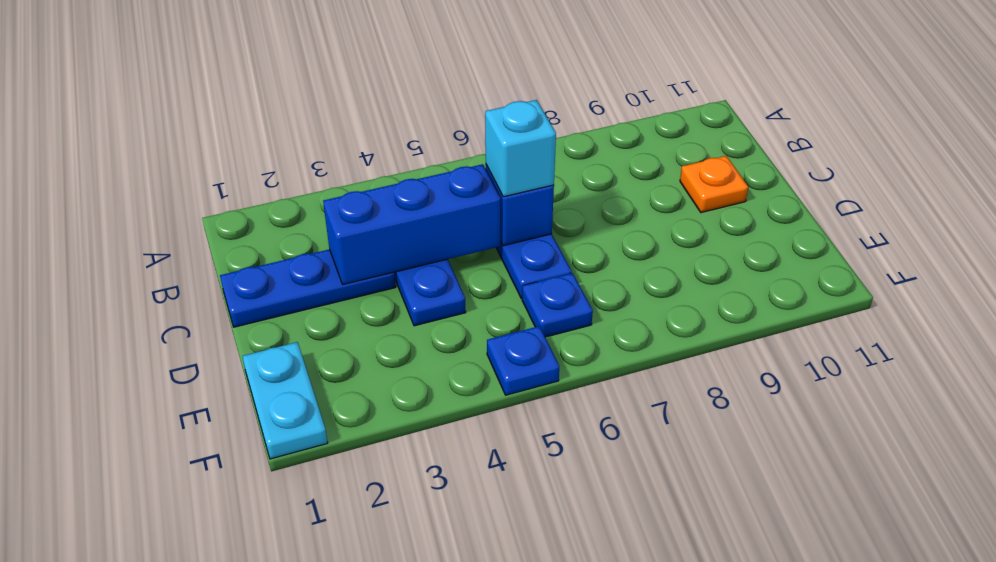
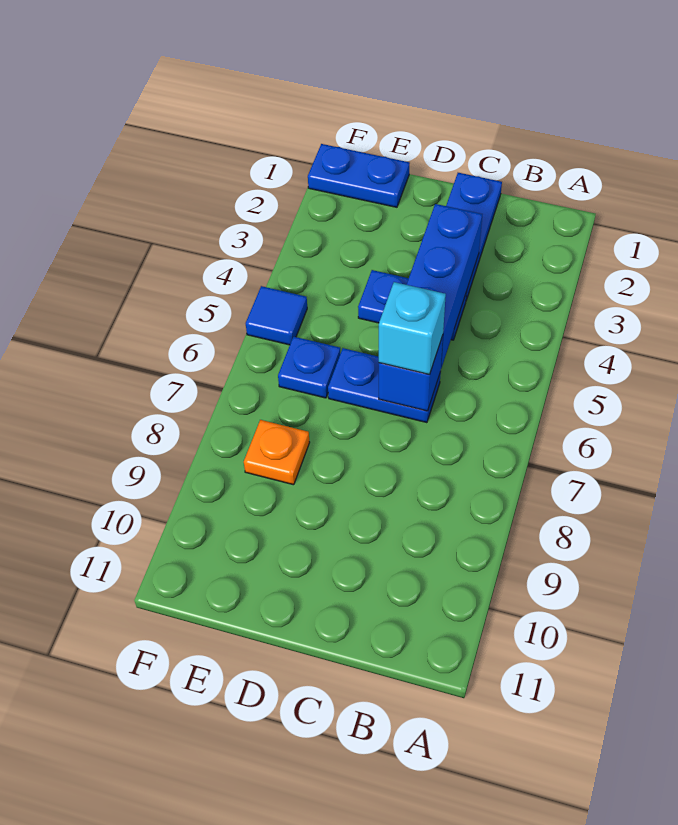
orange plate C10 level 1 -> orange plate E8 level 1
cyan plate E1:F1 level 1 -> blue plate E1:F1 level 1
blue plate F5 level 1 -> blue tile F5 level 1

